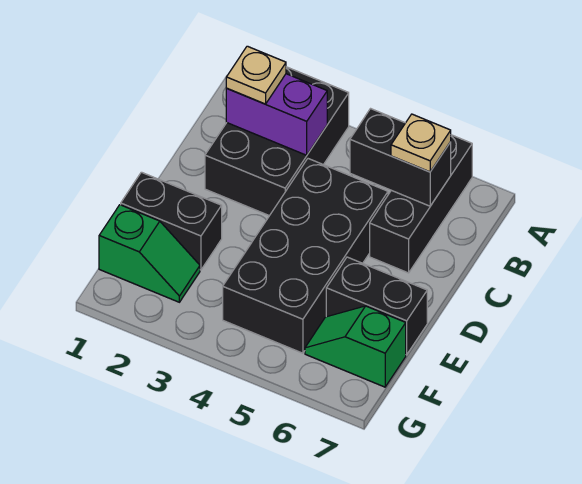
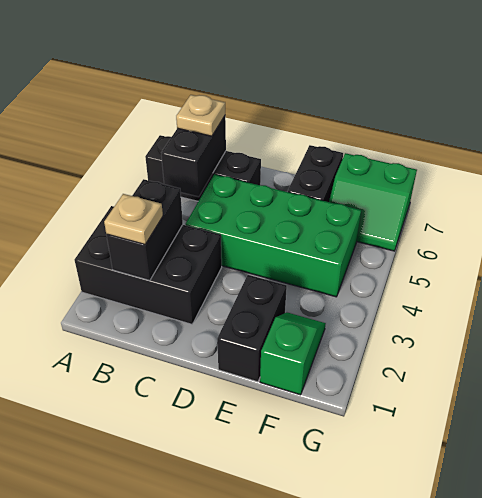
purple brick B2:B3 level 2 -> black brick B2:B3 level 2
black brick C4:F5 level 1 -> green brick C4:F5 level 1
green slope F6:F7 level 1 top 7 -> green slope F6:G7 level 1 top 7

